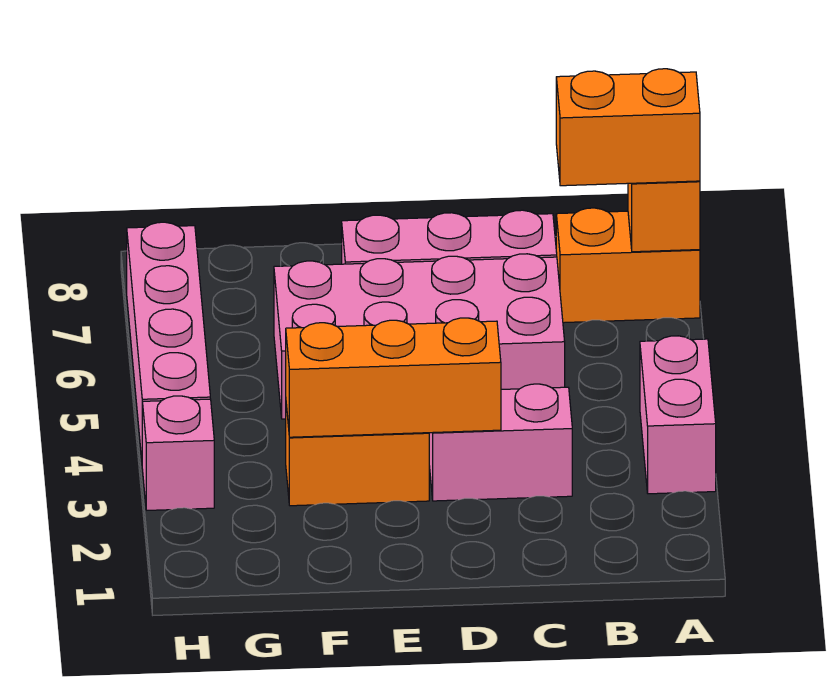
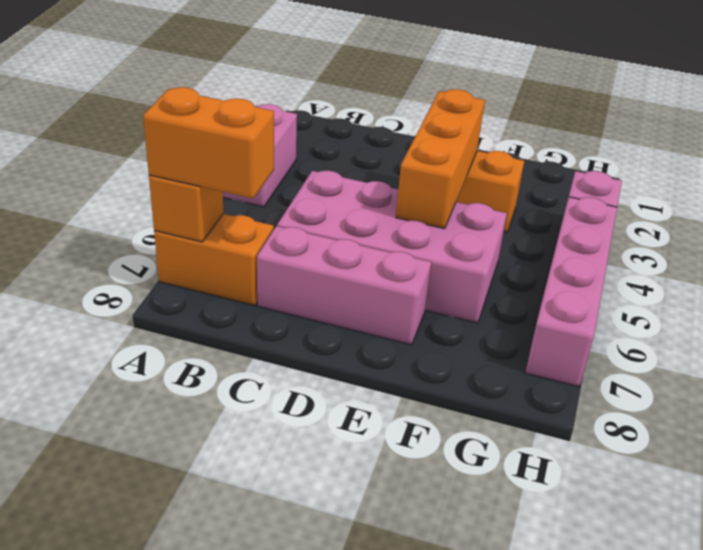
pink brick C3:D3 level 1 -> none
orange brick D3:F3 level 2 -> orange brick E3:E5 level 2

